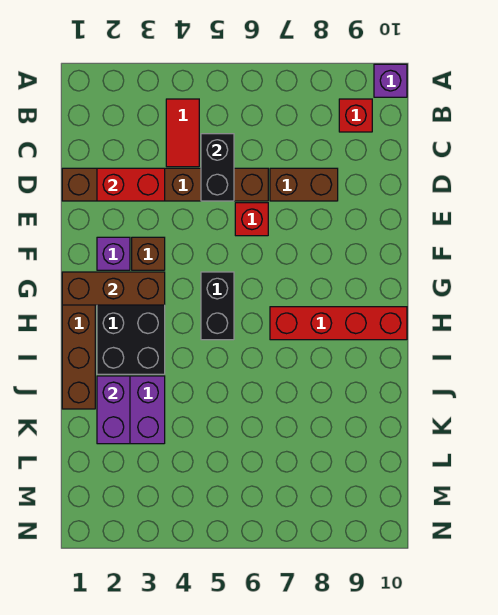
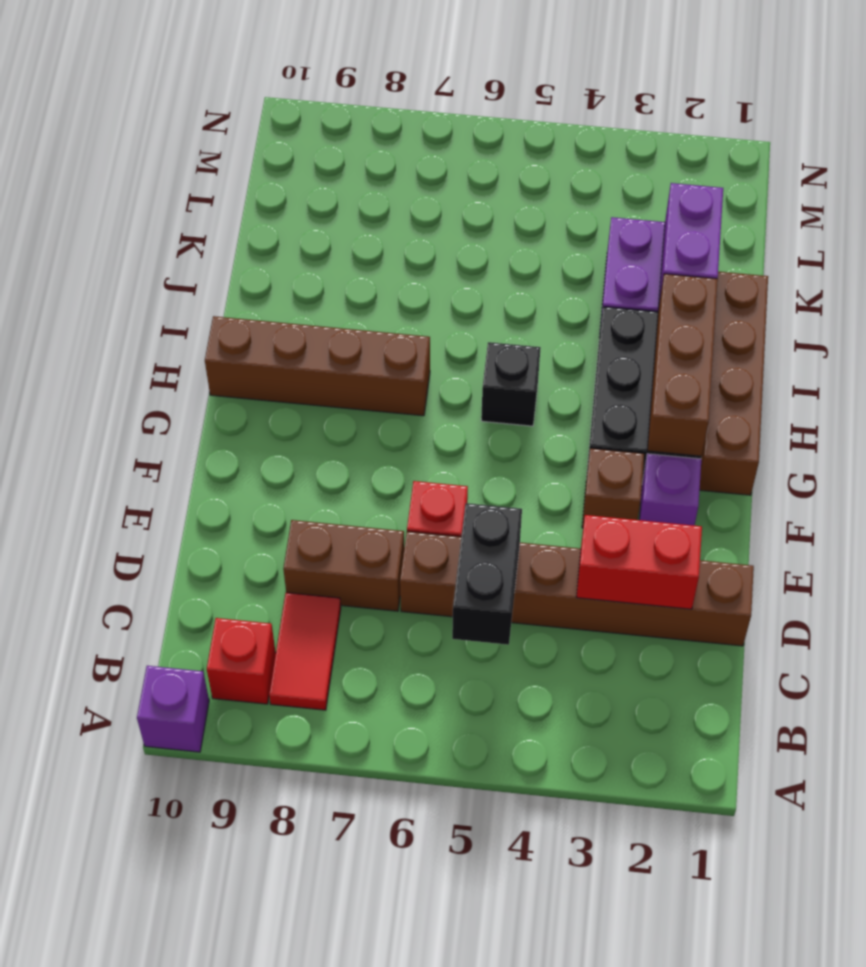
red tile B4:C4 level 1 -> red tile B8:C8 level 1
brown brick G1:G3 level 2 -> brown brick G2:I2 level 2
black brick G5:H5 level 1 -> black brick H5 level 1
red brick H7:H10 level 1 -> brown brick H7:H10 level 1

